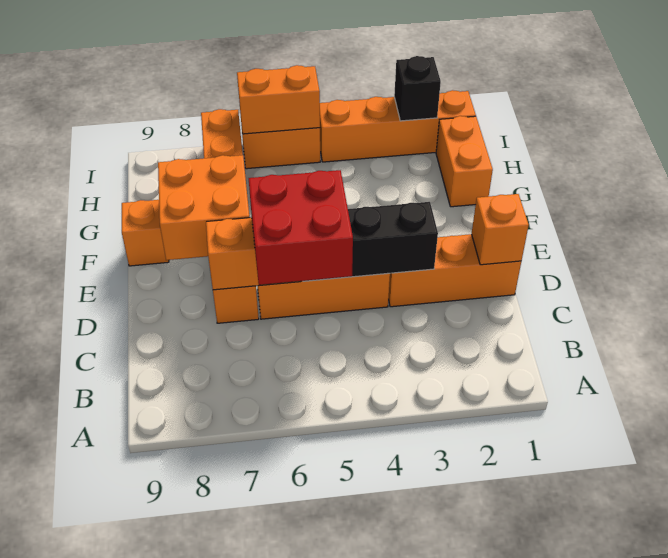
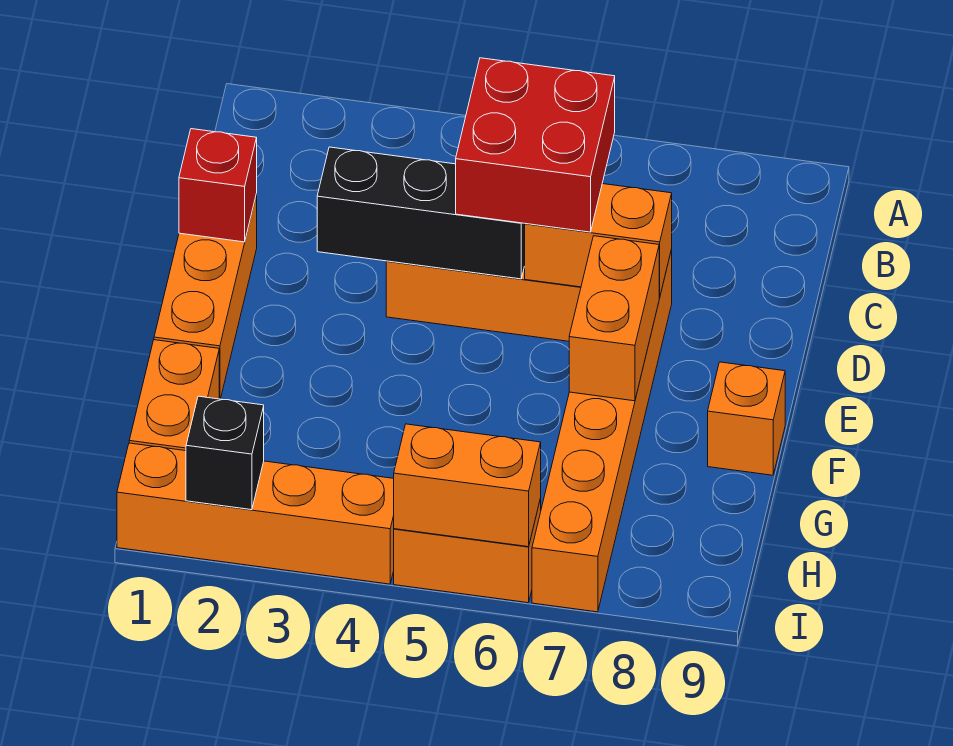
orange brick D1:D3 level 1 -> orange brick D1:F1 level 1
orange brick D1 level 2 -> red brick D1 level 2
orange brick E7:F8 level 2 -> orange brick E7:F7 level 2

